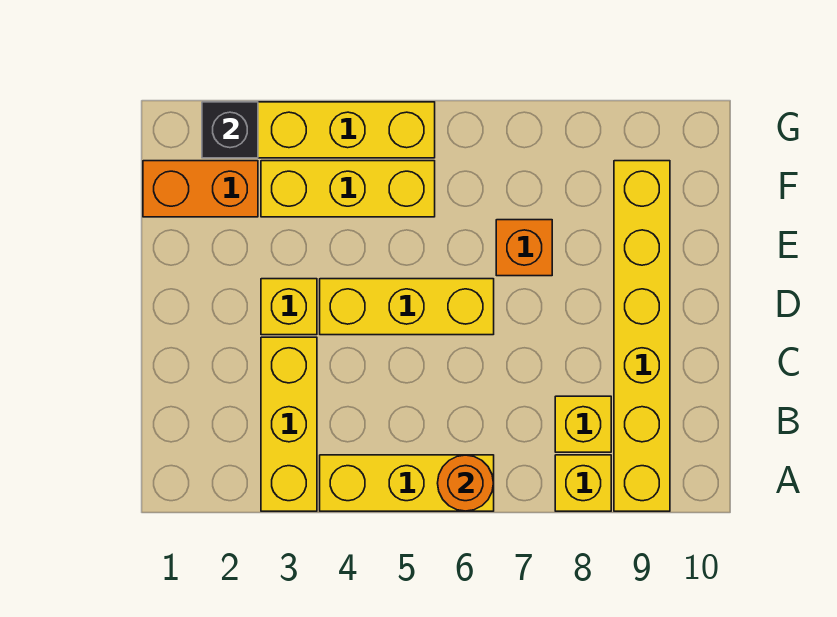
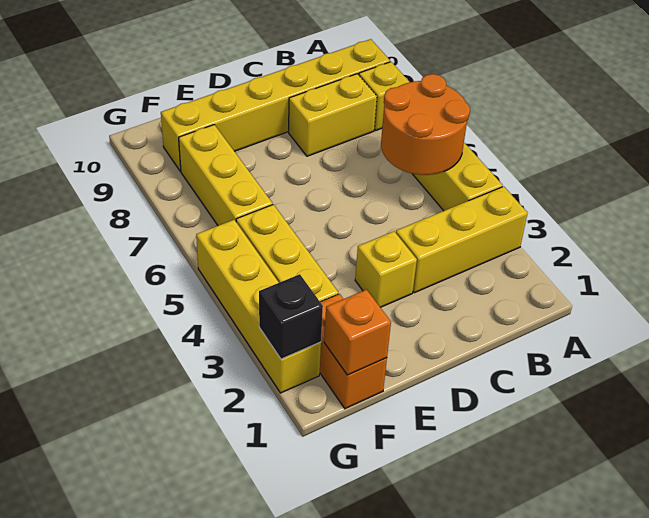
orange round brick A6 level 2 -> orange round brick A5:B6 level 2
yellow brick B8 level 1 -> yellow brick B8:C8 level 1
yellow brick D4:D6 level 1 -> yellow brick F6:F8 level 1
orange brick E7 level 1 -> orange brick F1 level 2

